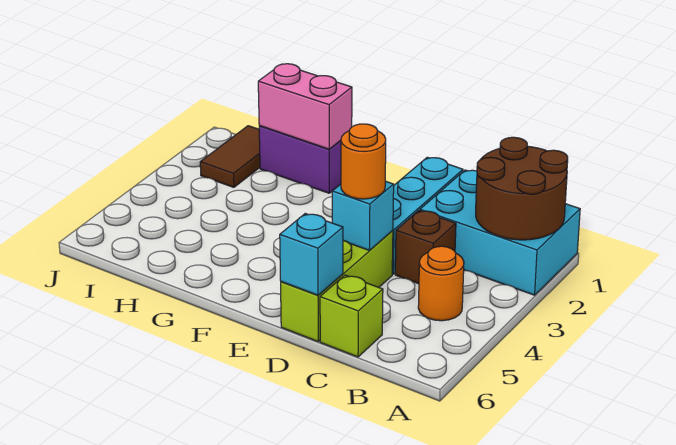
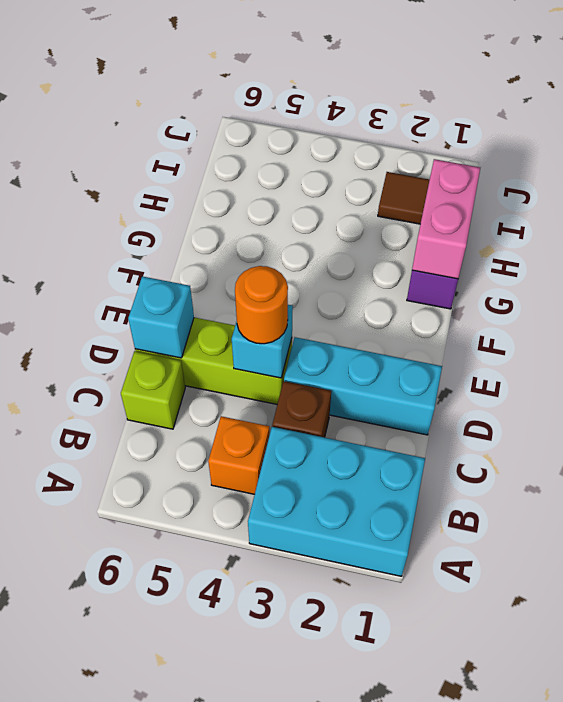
cyan brick A1:C2 level 1 -> cyan brick A1:B3 level 1
brown round brick A1:B2 level 2 -> none
orange round brick B4 level 1 -> orange brick B4 level 1

